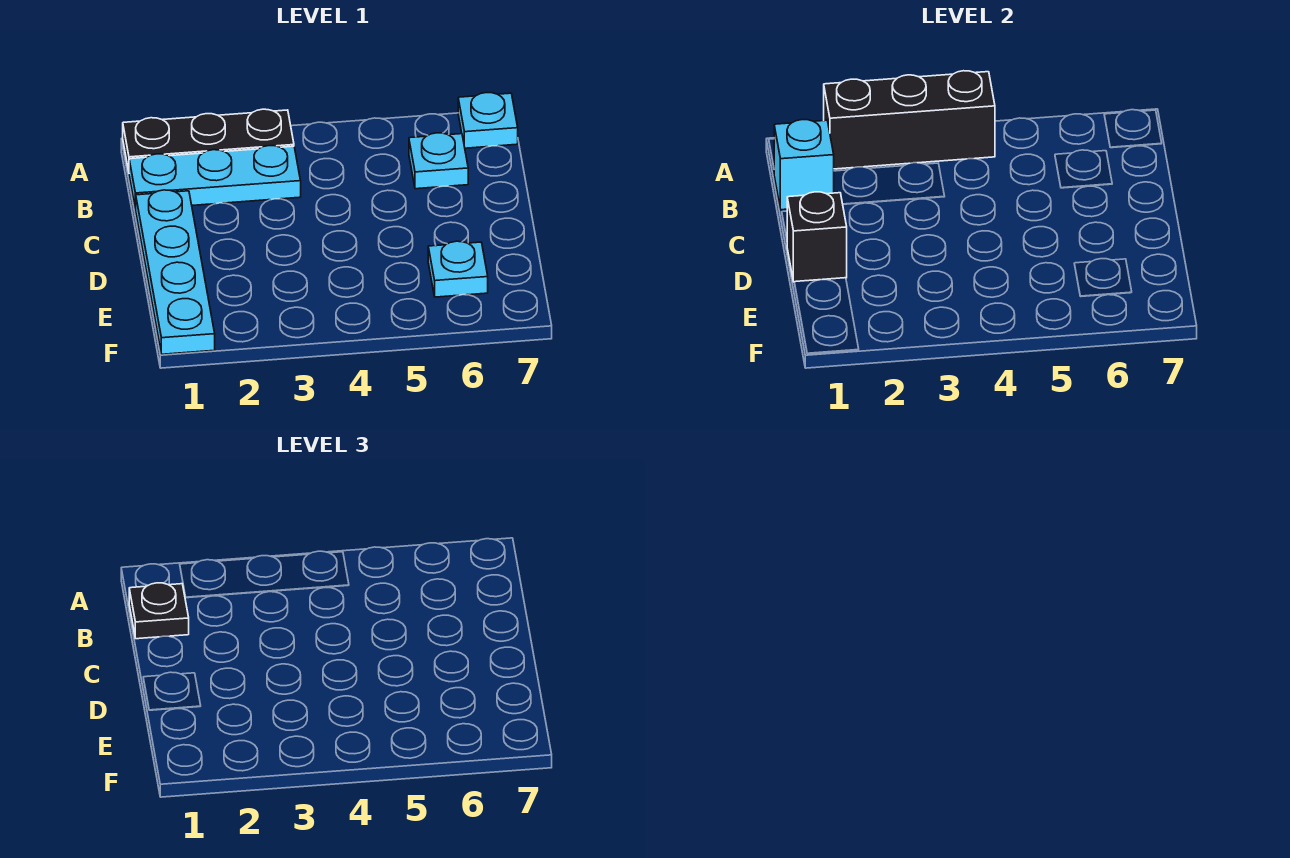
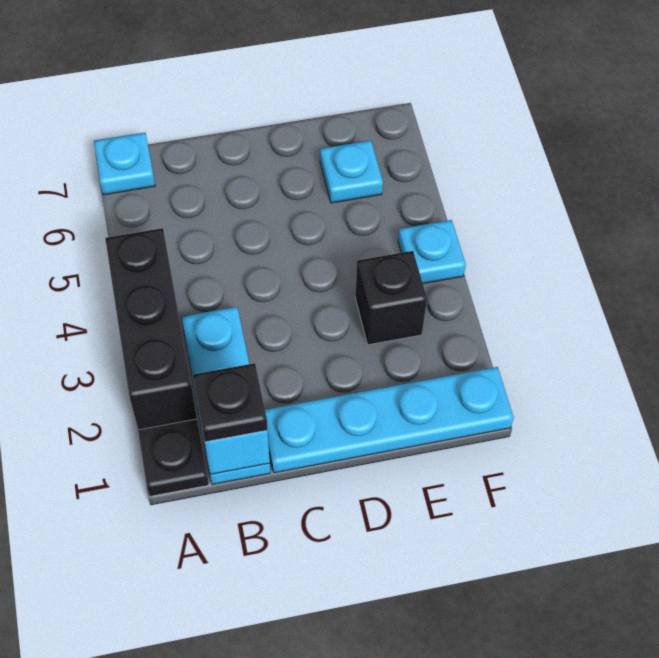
cyan plate B6 level 1 -> cyan plate F4 level 1
black brick D1 level 2 -> black brick E3 level 1

